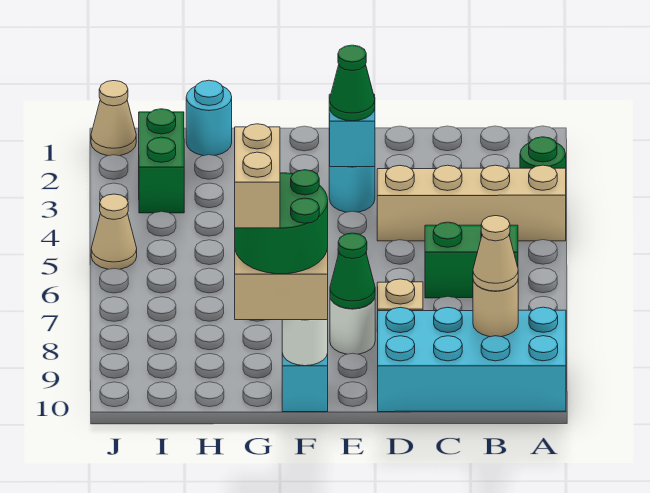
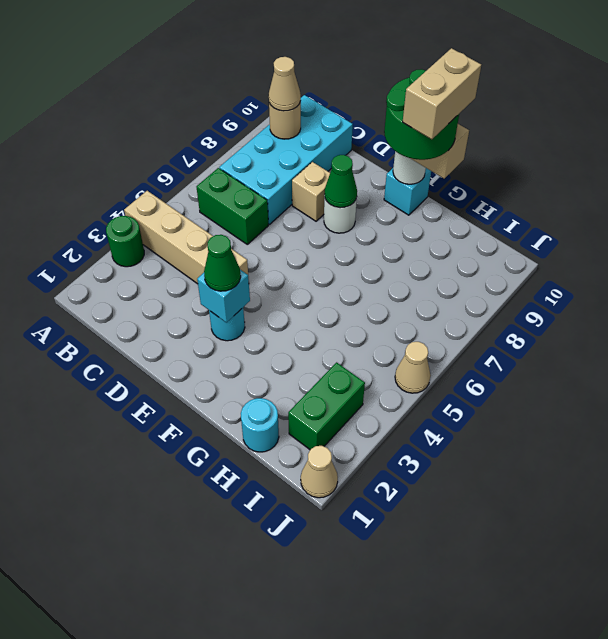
cyan brick A9:D10 level 1 -> cyan brick B7:C10 level 1

